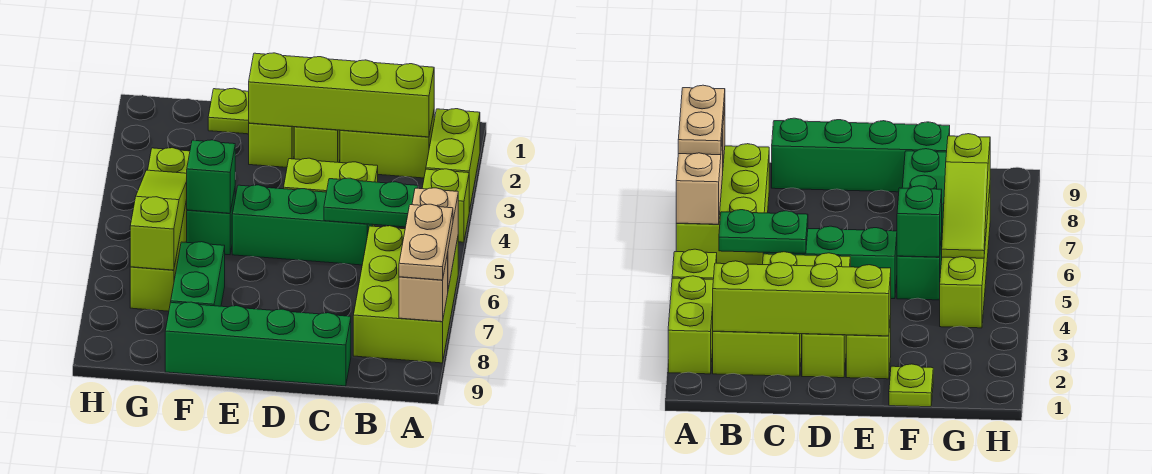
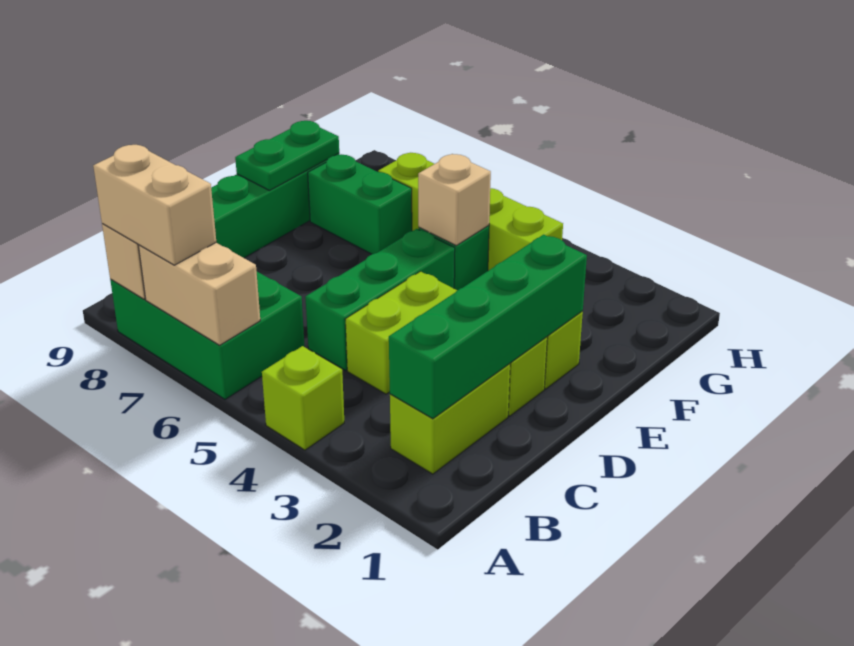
lime brick A2:A3 level 1 -> none
lime brick A6:B8 level 1 -> green brick A6:B8 level 1
tan plate A7:A8 level 3 -> tan brick A7:A8 level 3
lime brick B2:E2 level 2 -> green brick B2:E2 level 2
green plate B5:C5 level 2 -> green plate E9:F9 level 2
lime plate F1 level 1 -> none
green brick F5 level 2 -> tan brick F5 level 2
lime slope G5:G7 level 2 top 7 -> none

